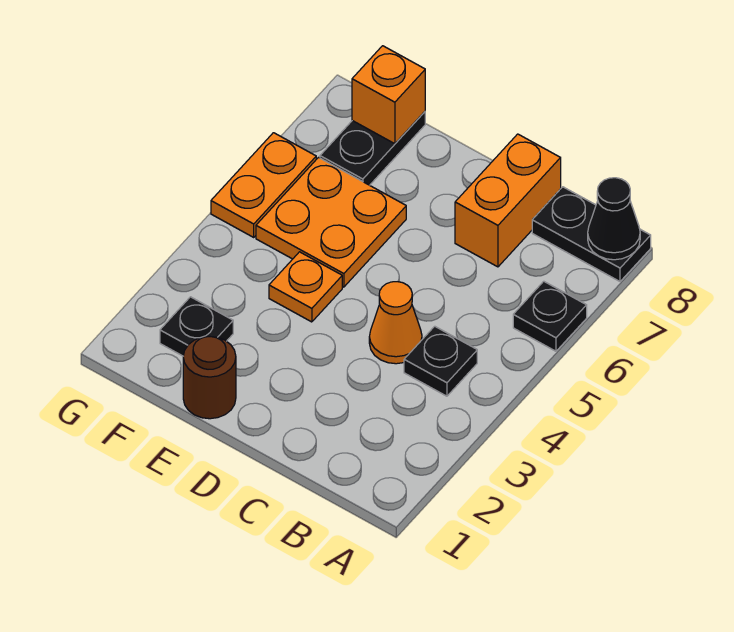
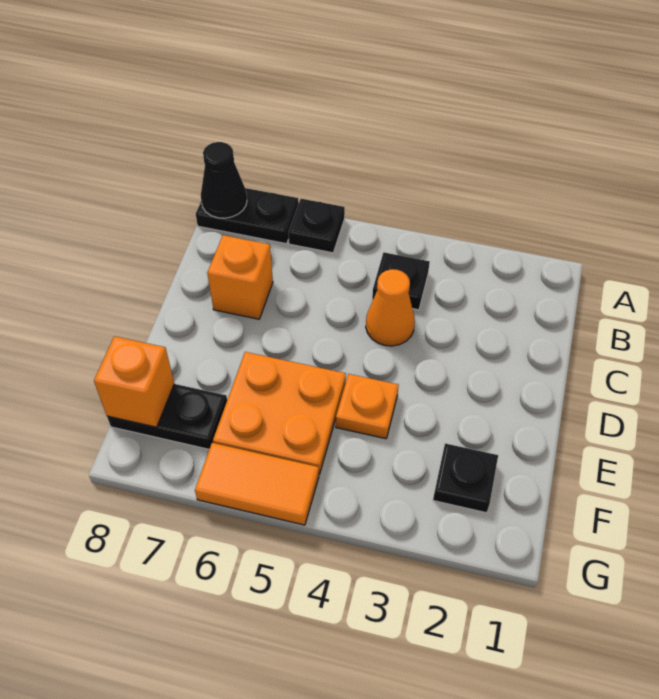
black plate A8:B8 level 1 -> black plate A7:A8 level 1
orange brick C7:C8 level 1 -> orange brick C7 level 1
brown round brick E1 level 1 -> none
orange plate G5:G6 level 1 -> orange tile G5:G6 level 1

